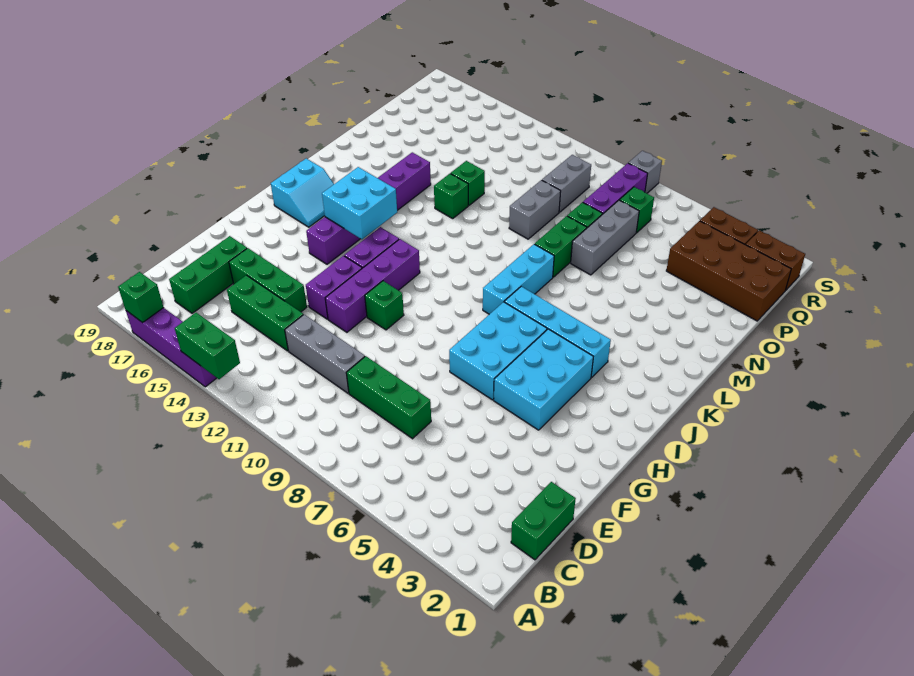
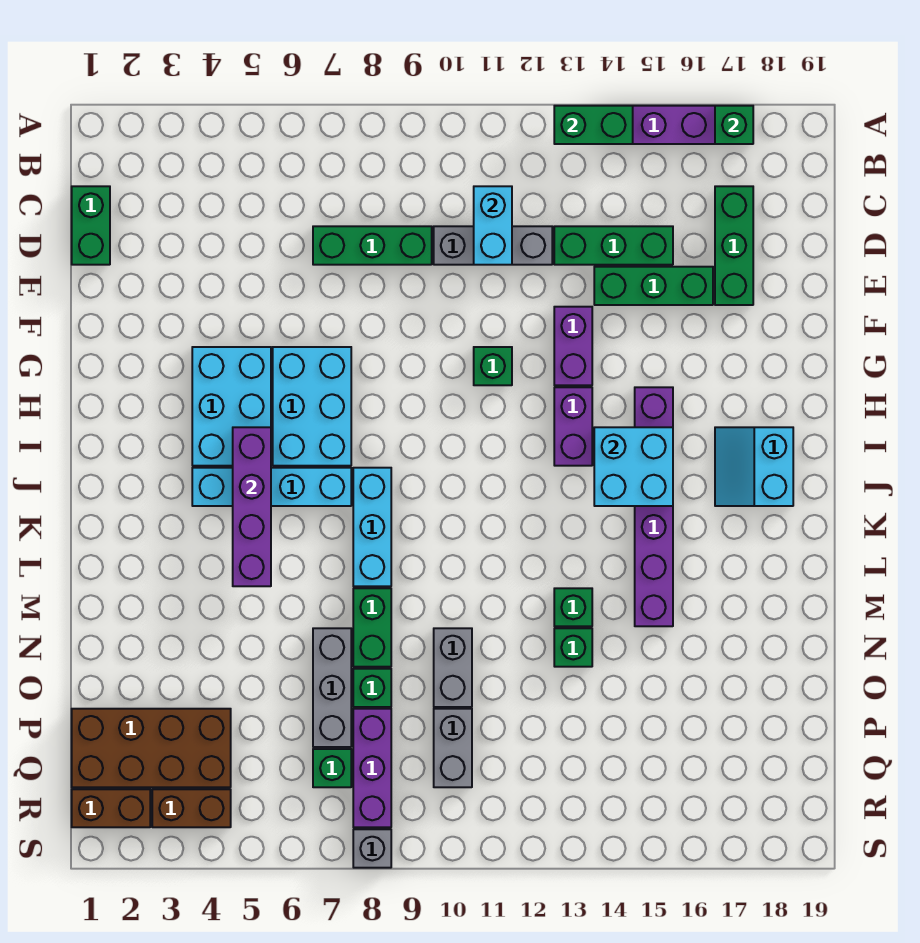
none -> cyan brick C11:D11 level 2
purple brick F12:I12 level 1 -> purple brick I5:L5 level 2

